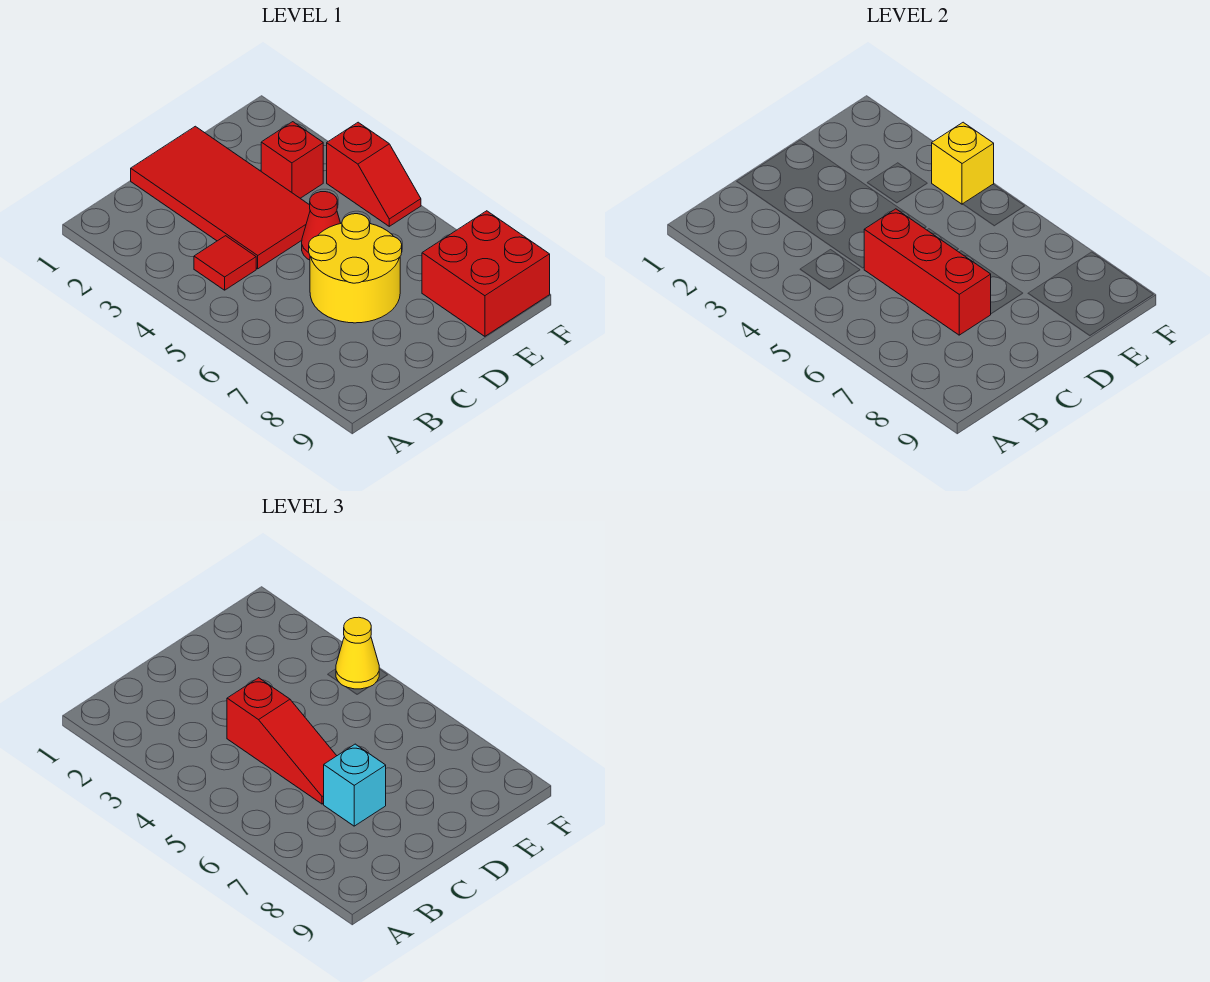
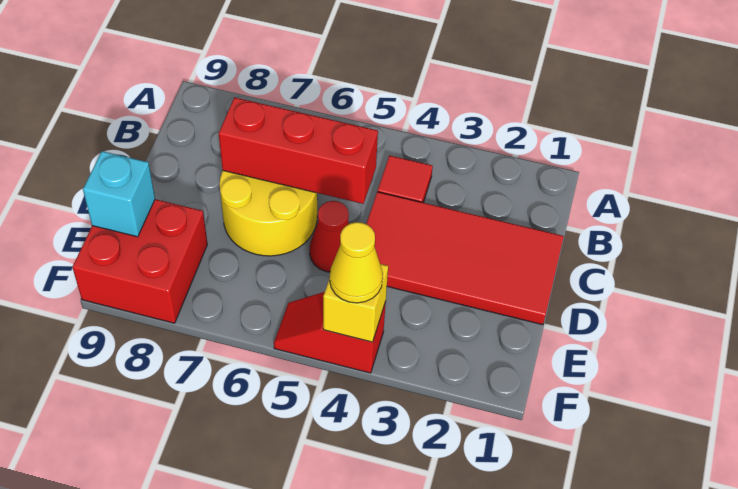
red slope C4:C6 level 3 top 4 -> none
cyan brick C7 level 3 -> cyan brick E9 level 2
red brick E3 level 1 -> none

